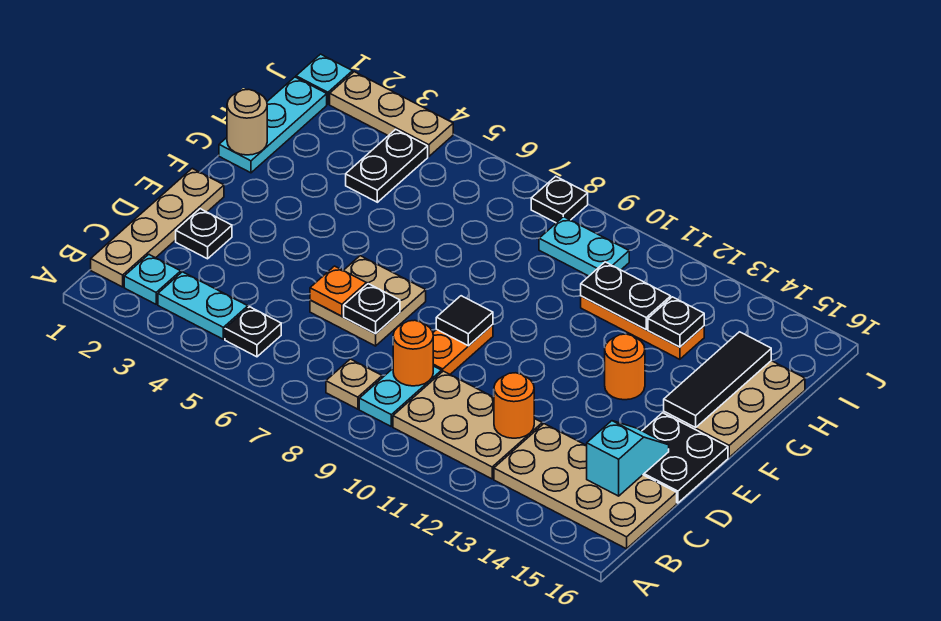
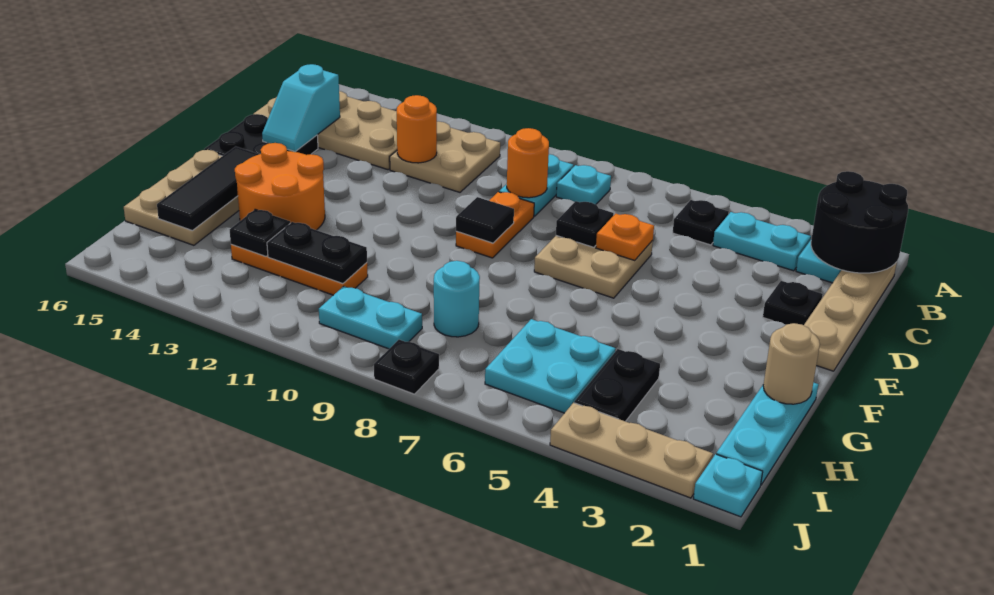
none -> black round brick A1:B2 level 2
tan plate B8 level 1 -> cyan plate B8 level 1
tan plate B10:C12 level 1 -> tan plate B11:C12 level 1
orange round brick F13 level 1 -> orange round brick F13:G14 level 1
none -> cyan plate H5:I6 level 1
none -> cyan round brick H8 level 1

